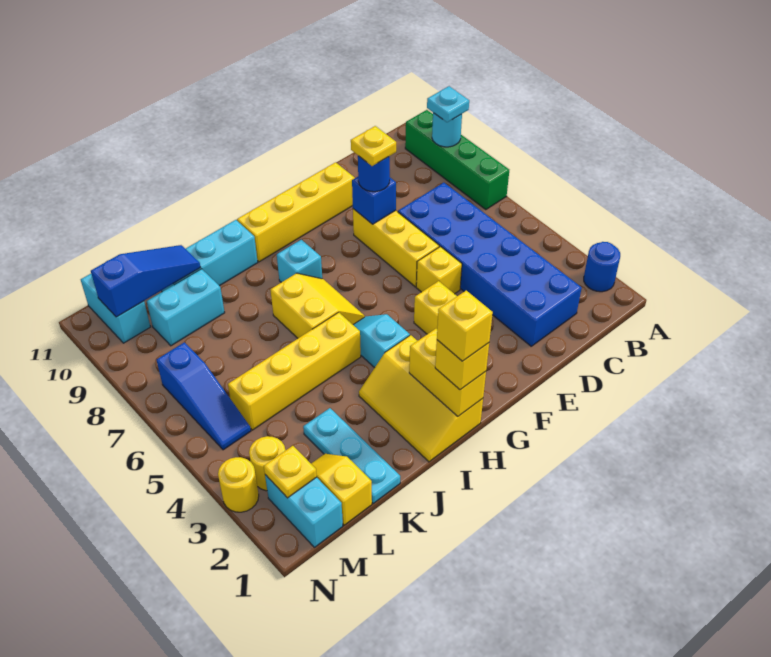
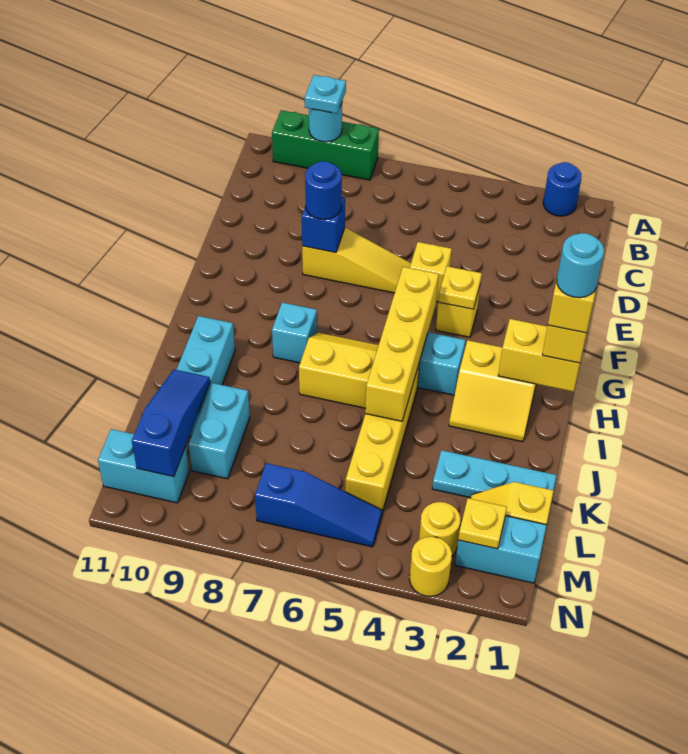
green brick A7:A10 level 1 -> green brick A8:A10 level 1
blue brick C2:D7 level 1 -> none
yellow brick E6:E8 level 1 -> yellow slope E6:E8 level 1 top 8
yellow plate E8 level 4 -> yellow plate F4 level 2
yellow brick E10:H10 level 1 -> yellow brick G5:J5 level 2
yellow slope H1:I3 level 1 top H -> yellow slope H2:I3 level 1 top H
none -> cyan round brick H1 level 5

